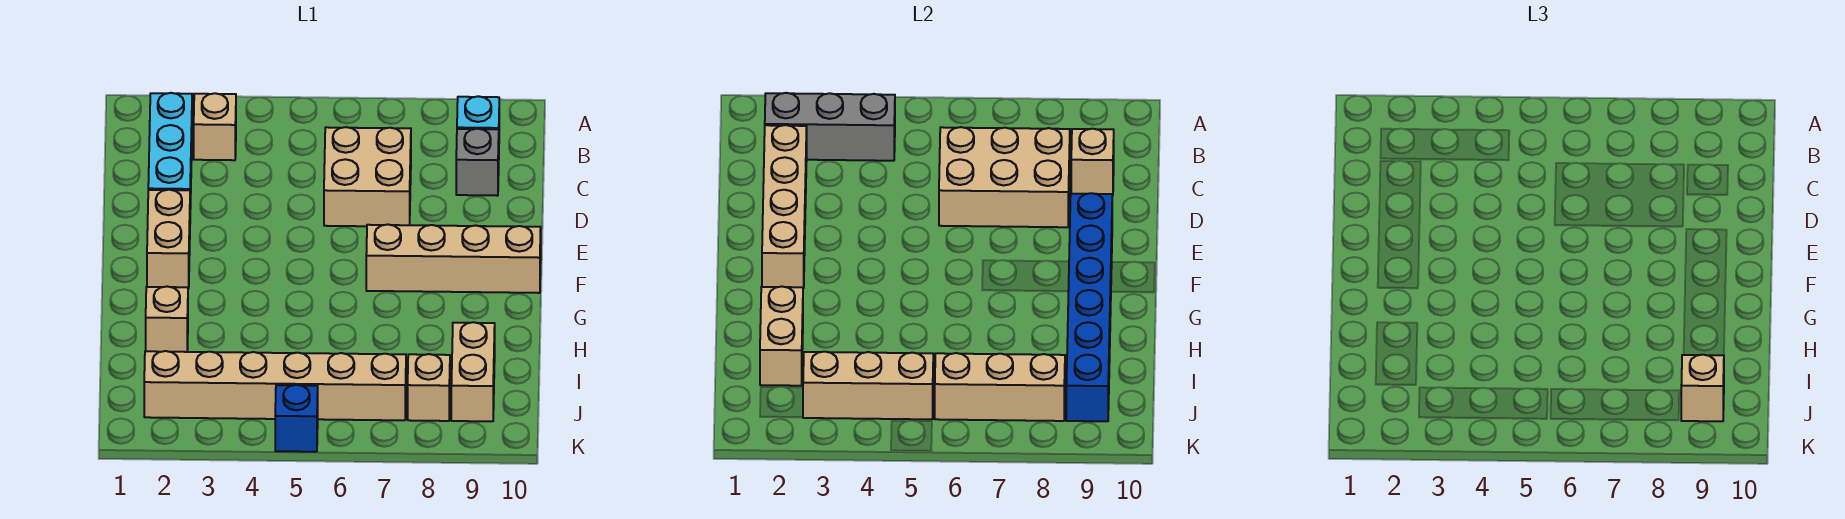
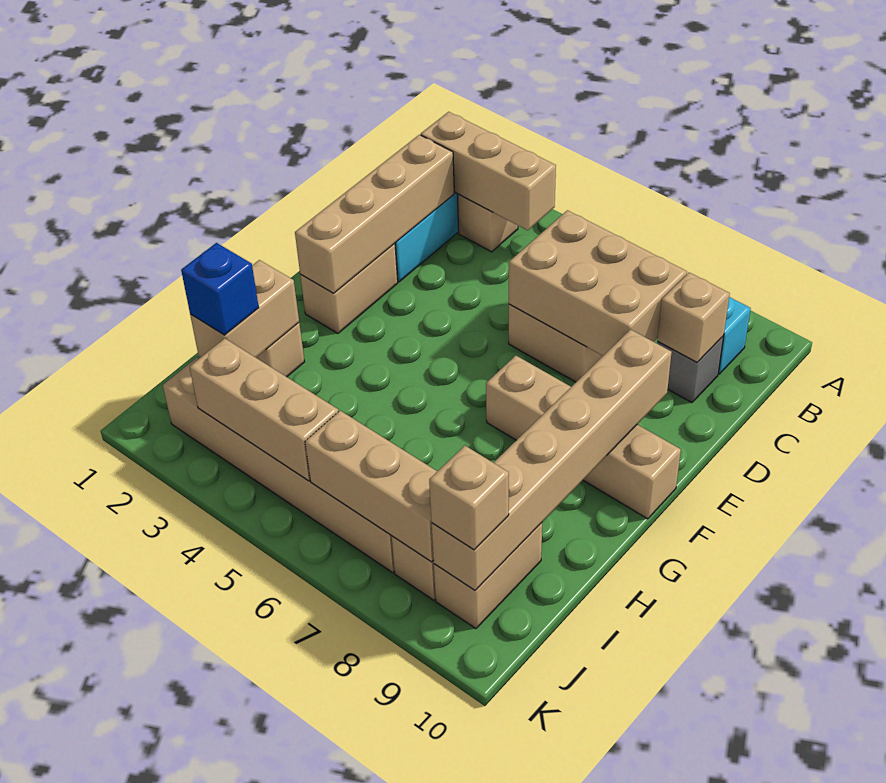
grey brick B2:B4 level 2 -> tan brick B2:B4 level 2
blue brick E9:J9 level 2 -> tan brick E9:J9 level 2
blue brick K5 level 1 -> blue brick I2 level 3

